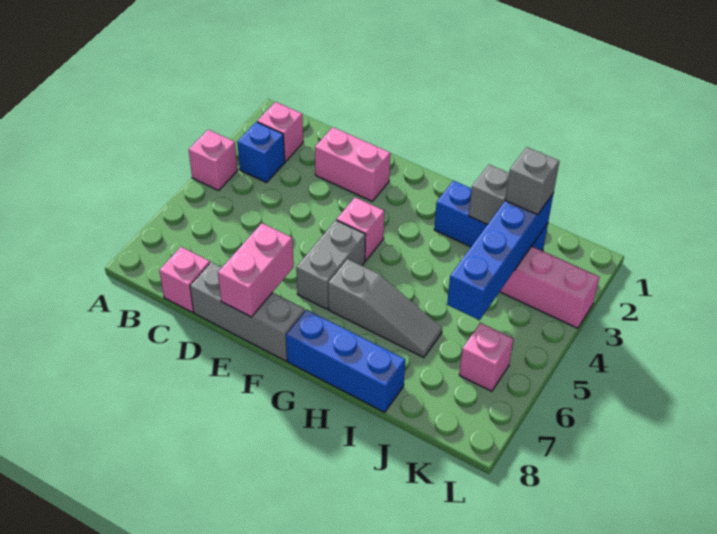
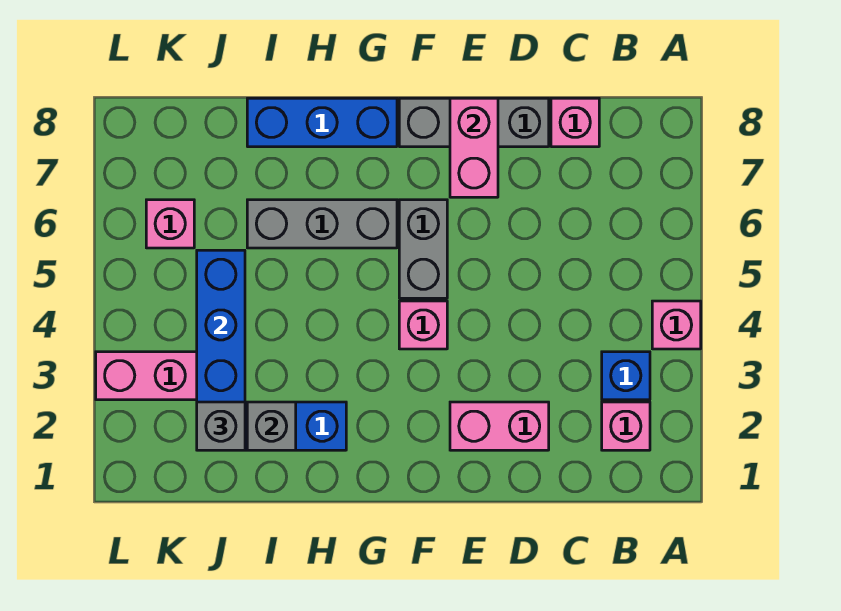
grey slope G6:I6 level 1 top G -> grey brick G6:I6 level 1

